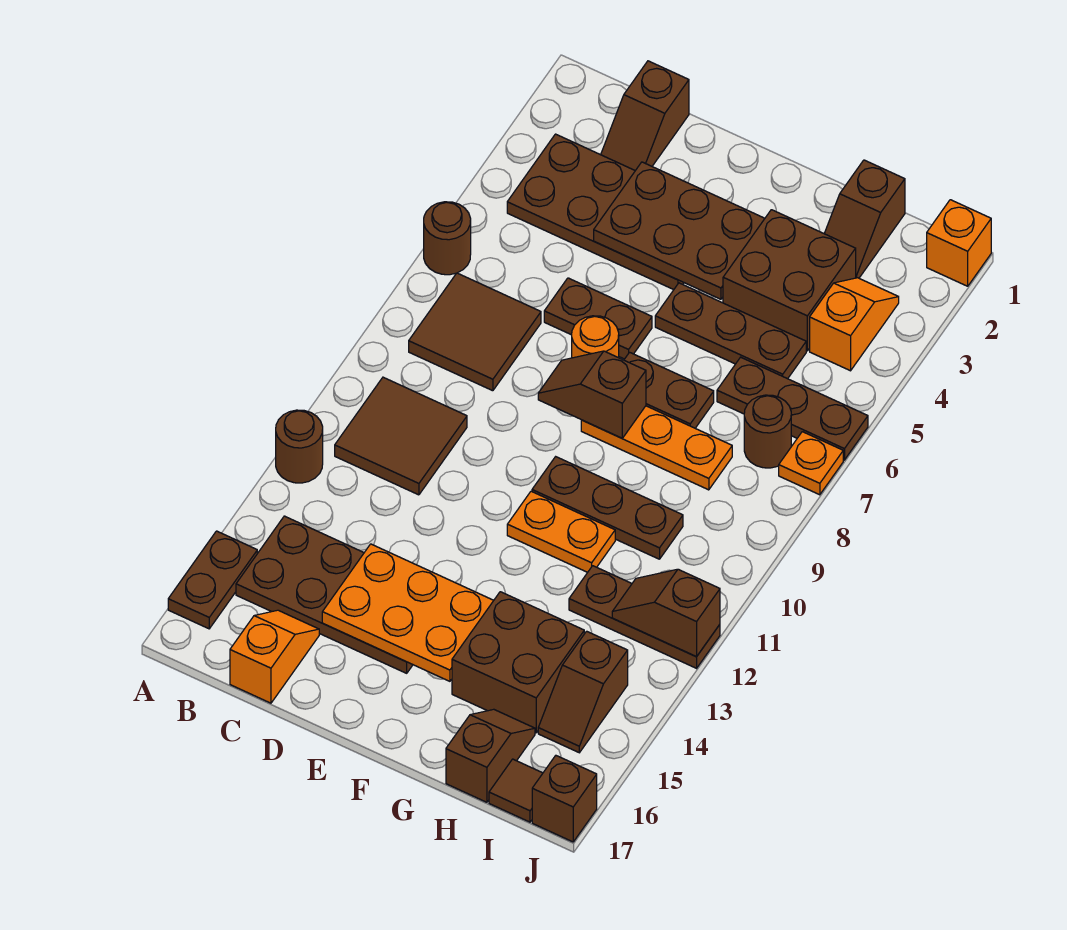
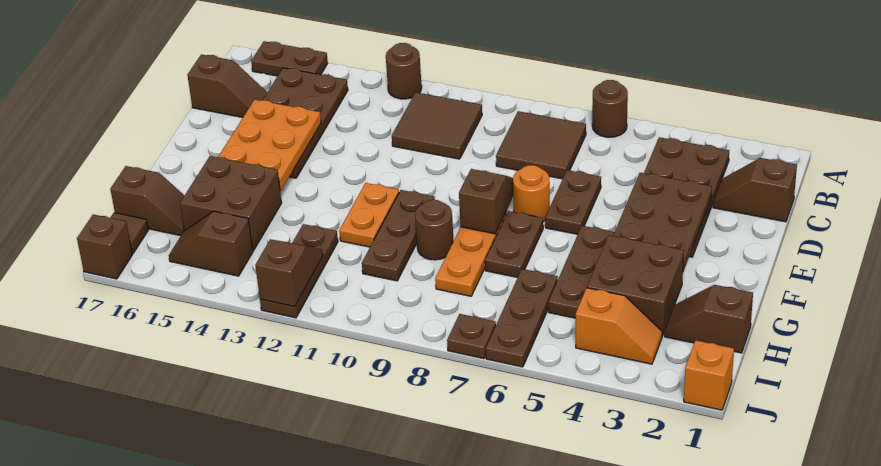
orange slope C16:C17 level 1 top 17 -> brown slope C16:C17 level 1 top 17
brown round brick I7 level 1 -> brown round brick G9 level 1
orange plate J7 level 1 -> brown plate J7 level 1

